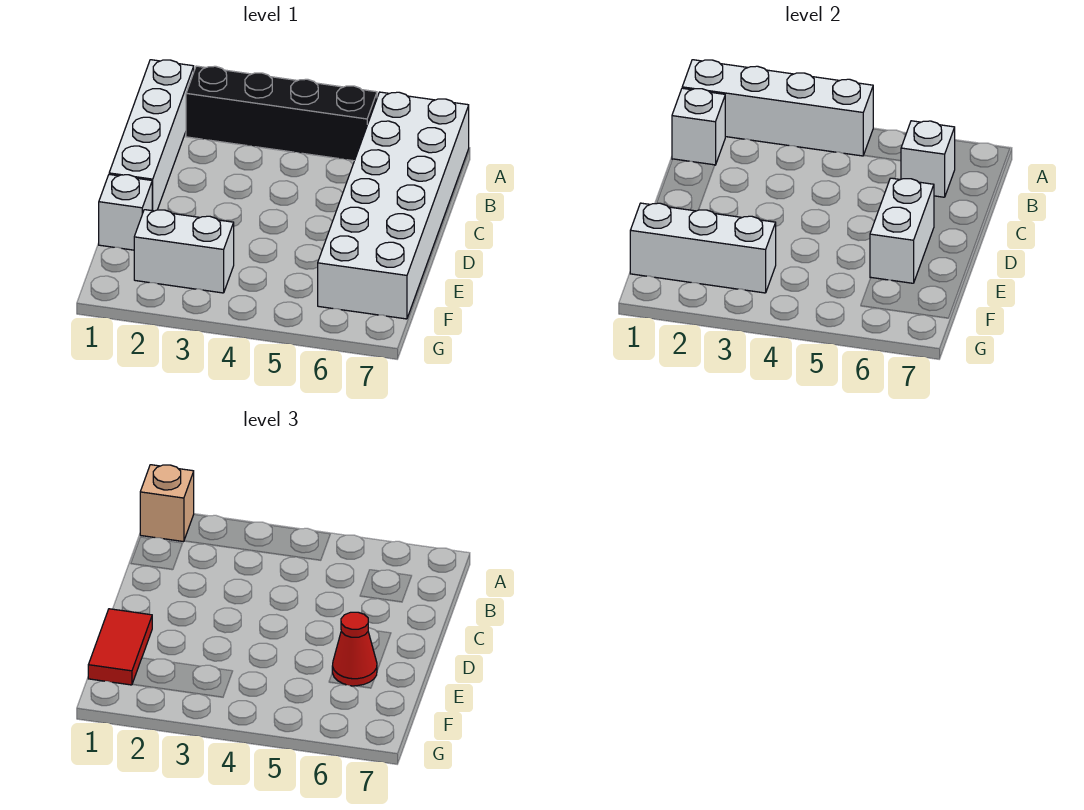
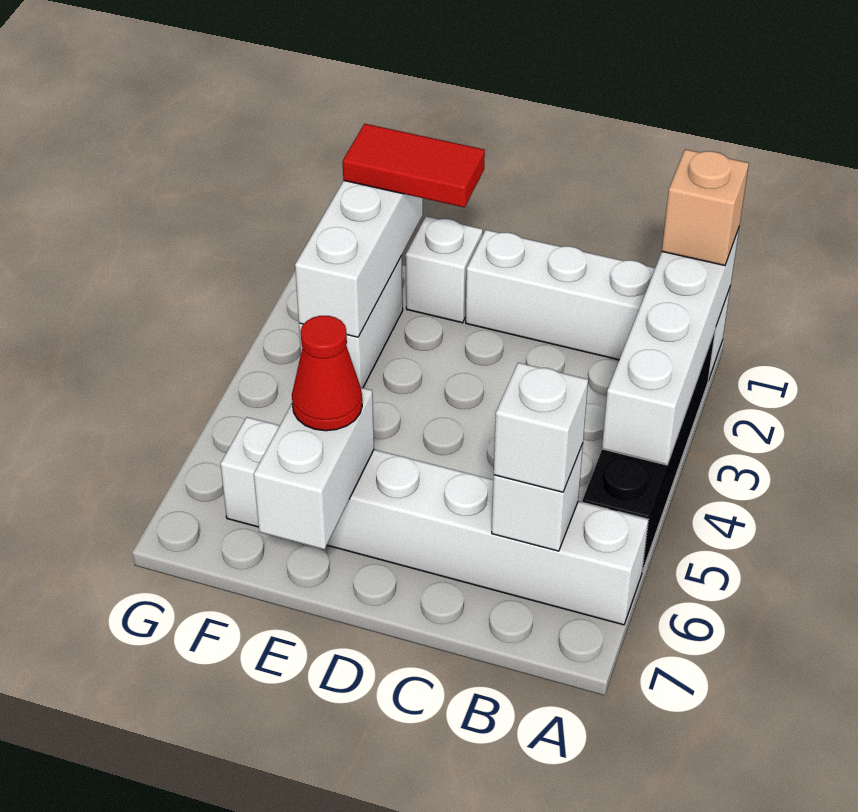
white brick A6:F7 level 1 -> white brick A6:F6 level 1
white brick B1 level 2 -> white brick B6 level 3
white brick D6:E6 level 2 -> white brick E6:E7 level 2

